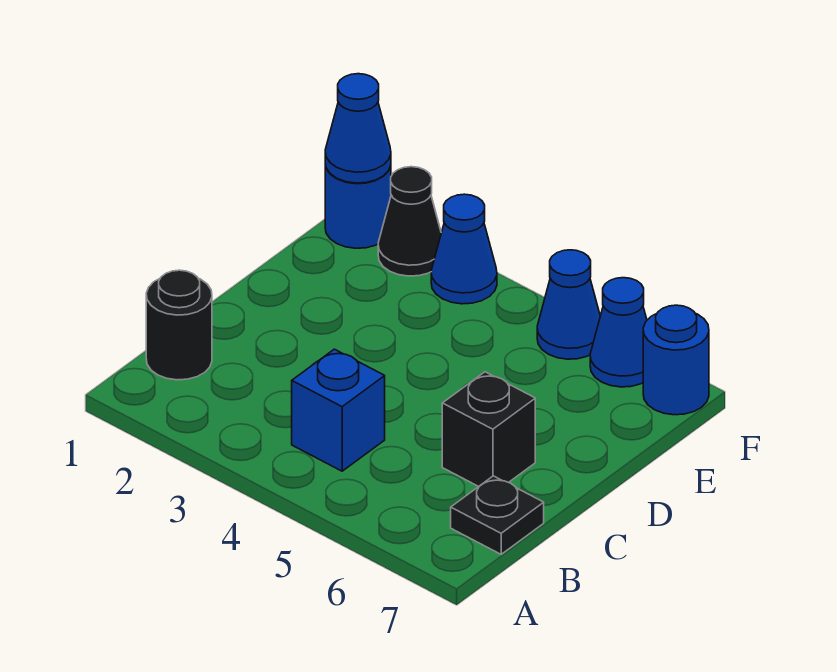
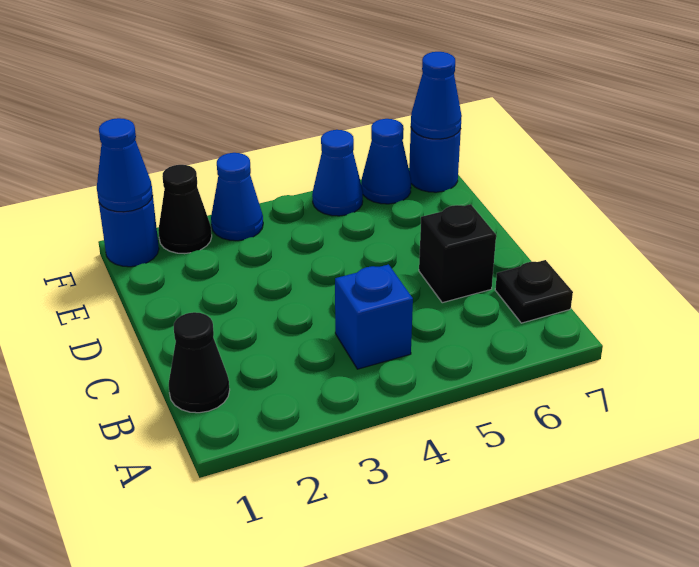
black round brick B1 level 1 -> black cone B1 level 1
none -> blue cone F7 level 2

